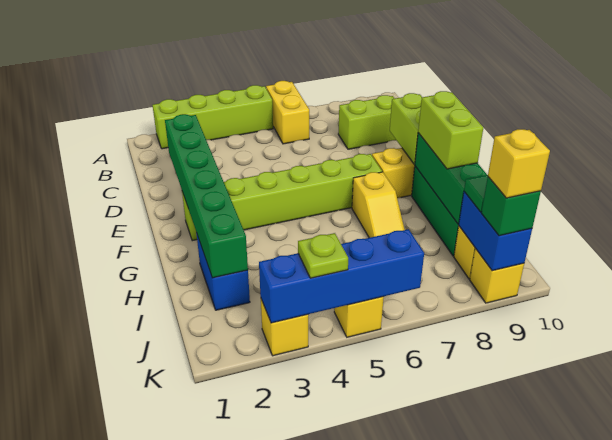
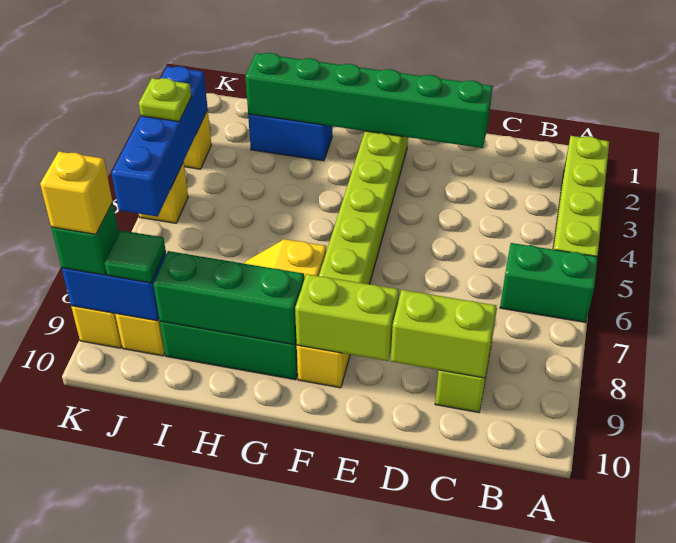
yellow brick A6:B6 level 1 -> green brick A6:B6 level 1
lime brick G9:H9 level 3 -> lime brick C9:D9 level 2

